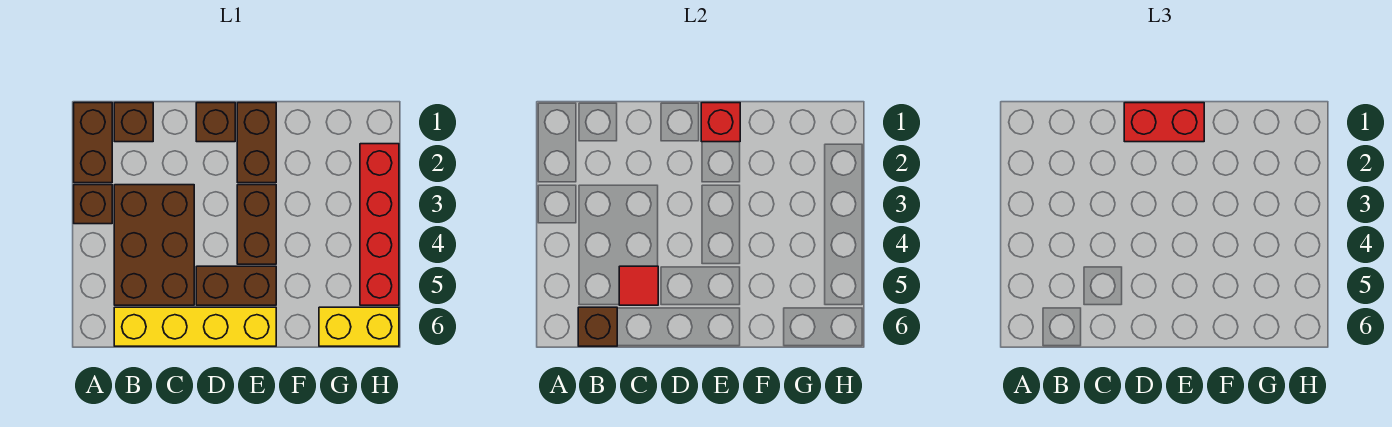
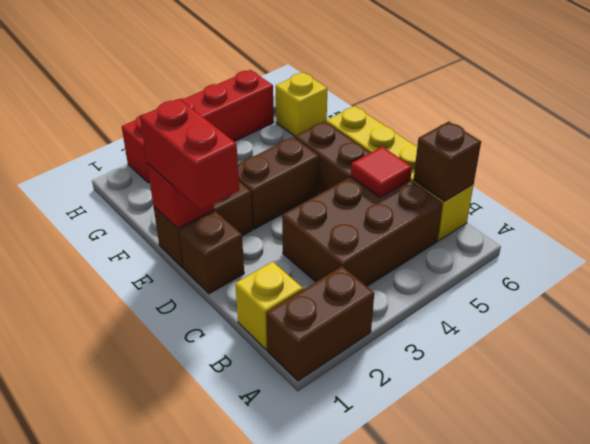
brown brick A3 level 1 -> none
brown brick B1 level 1 -> yellow brick B1 level 1
yellow brick G6:H6 level 1 -> yellow brick G6 level 1

